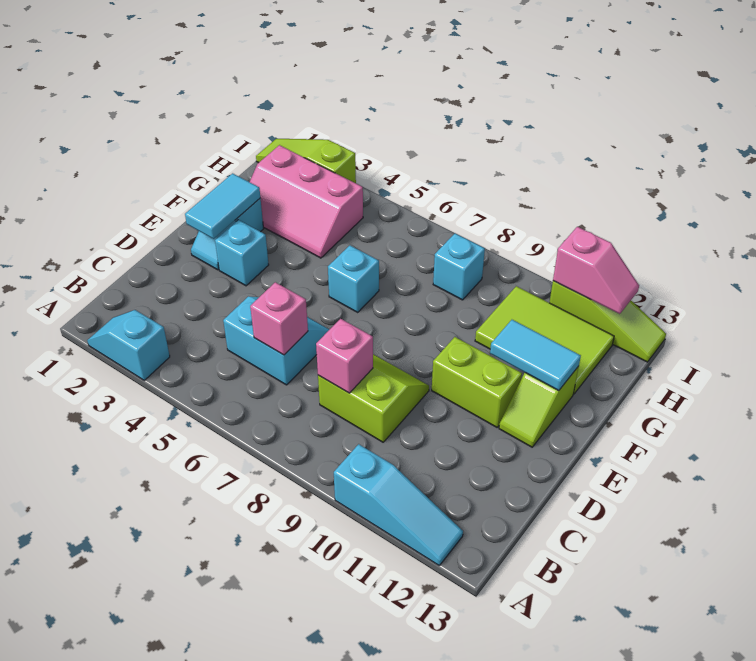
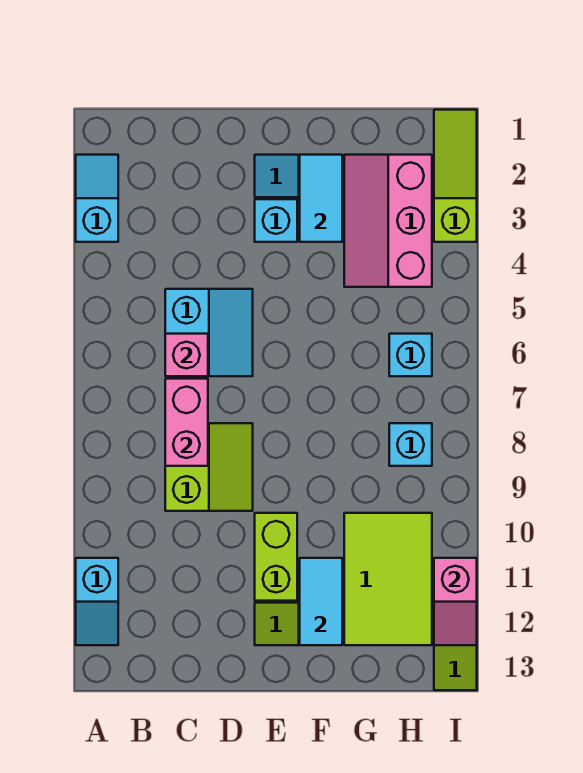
cyan slope A10:A12 level 1 top 10 -> cyan slope A11:A12 level 1 top 11
pink brick C8 level 2 -> pink brick C7:C8 level 2
cyan tile E2:F2 level 2 -> cyan tile F2:F3 level 2
cyan brick F6 level 1 -> cyan brick H6 level 1

